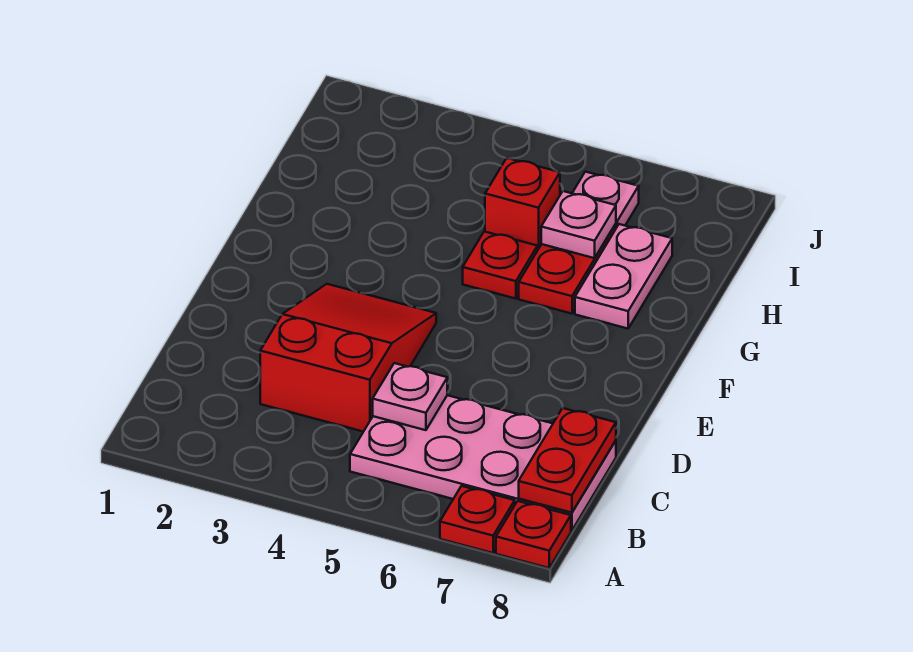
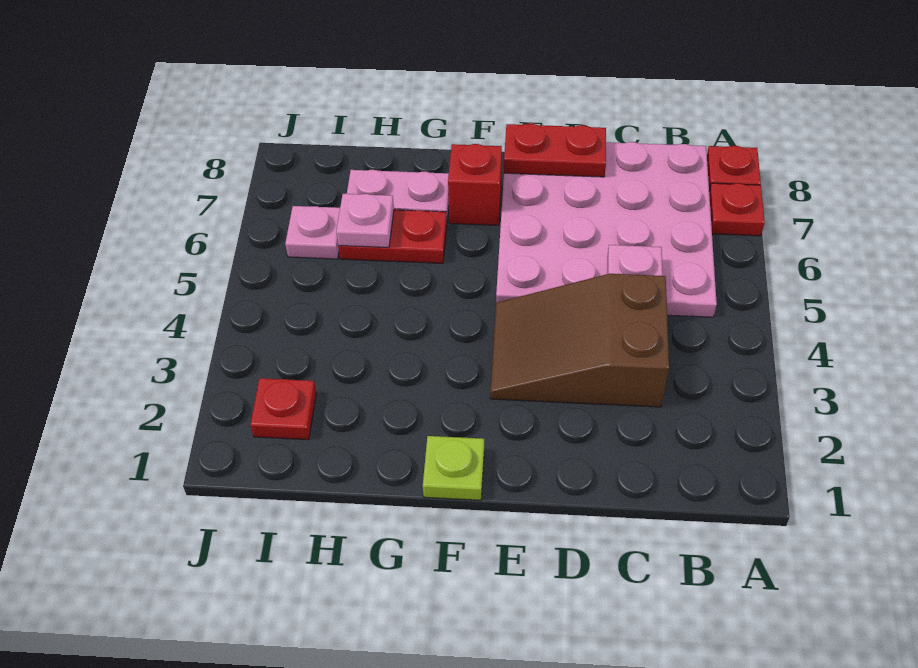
pink plate B5:C8 level 1 -> pink plate B5:E8 level 1
red plate B8:C8 level 2 -> red plate D8:E8 level 2
red slope C3:E4 level 1 top C -> brown slope C3:E4 level 1 top C
none -> lime plate F1 level 1
red plate G5 level 1 -> red plate I2 level 1
red brick H5 level 1 -> red brick F7 level 1

